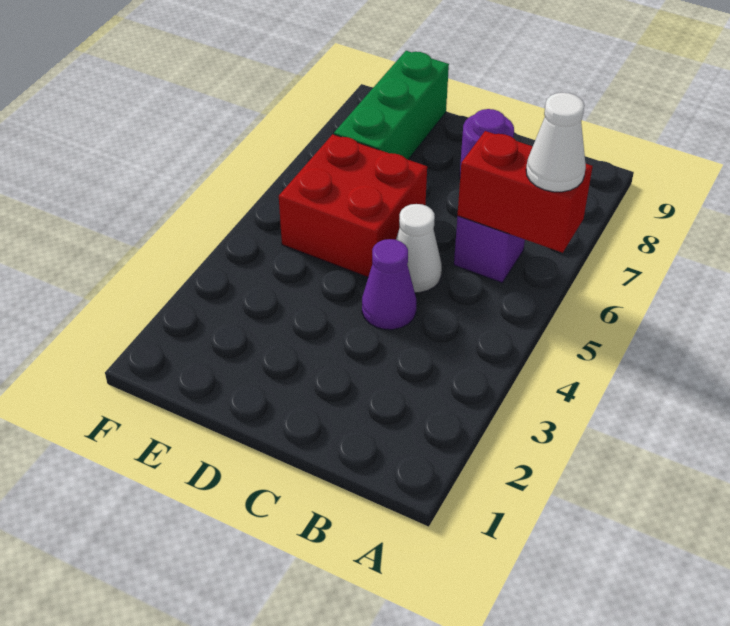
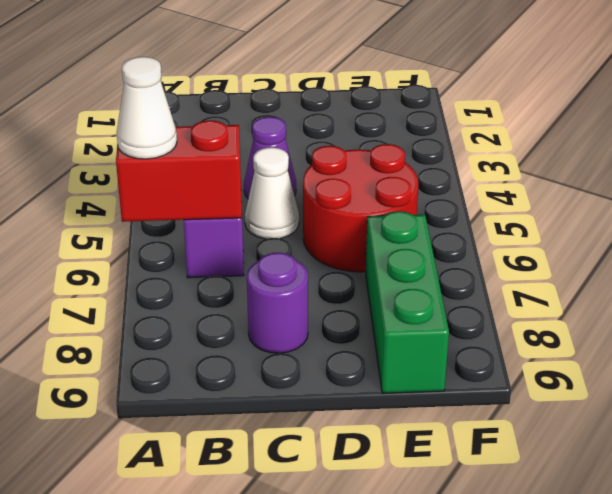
red brick D5:E6 level 1 -> red round brick D5:E6 level 1

